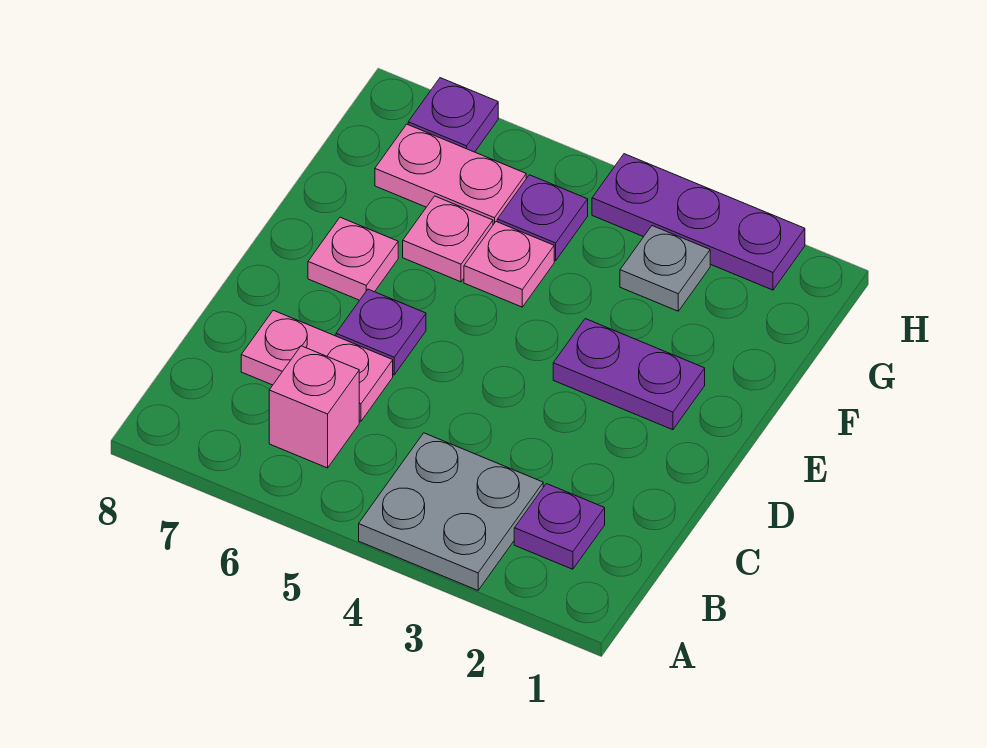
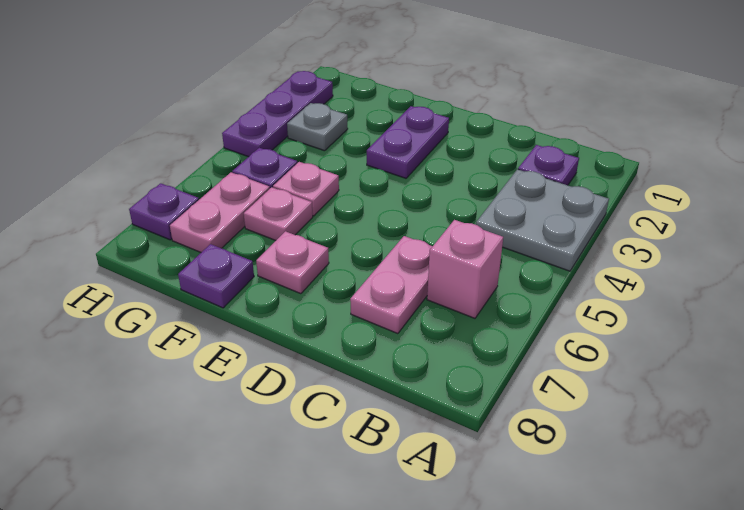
purple plate D6 level 1 -> purple plate F8 level 1

